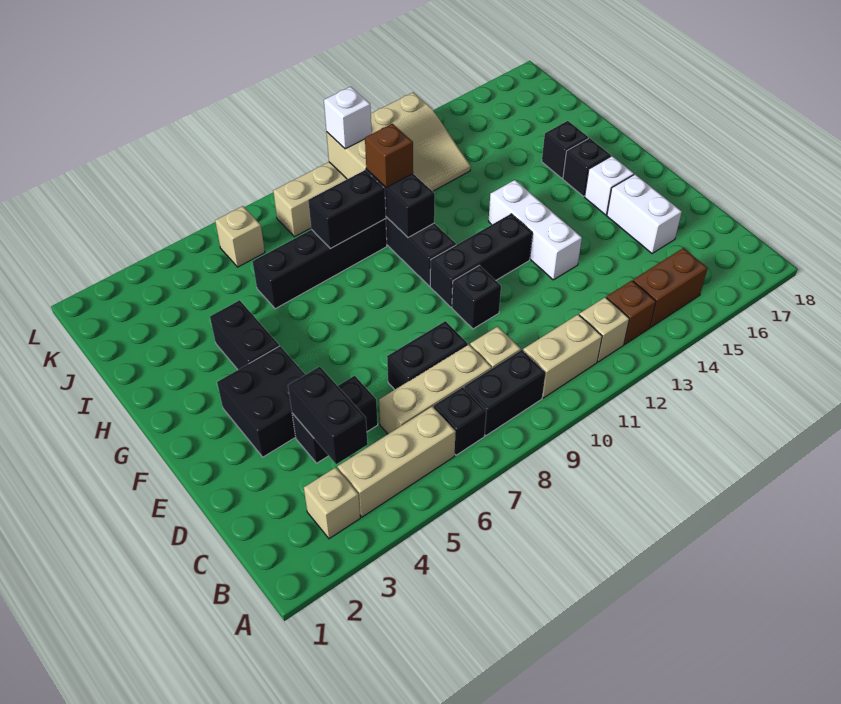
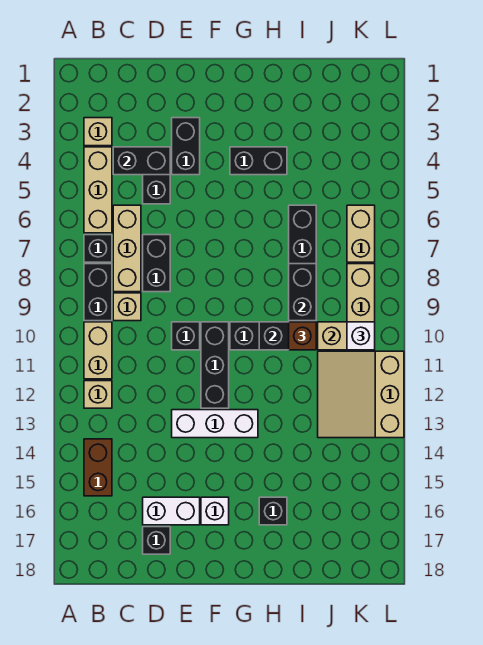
brown brick B13 level 1 -> none
black brick E3:F4 level 1 -> black brick E3:E4 level 1
black brick G16 level 1 -> black brick D17 level 1
tan brick K6 level 1 -> tan brick K6:K7 level 1

